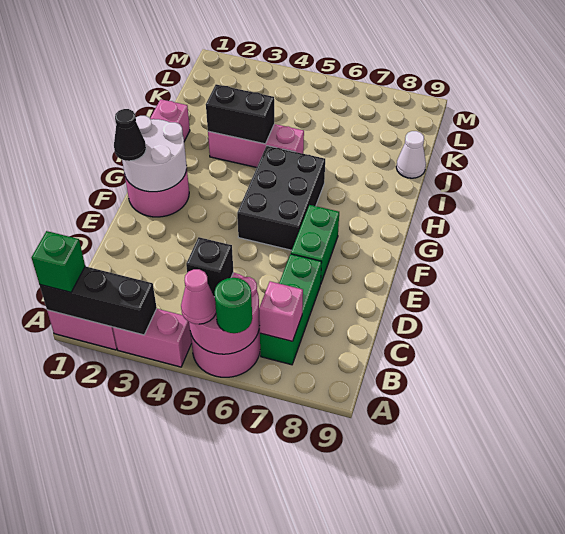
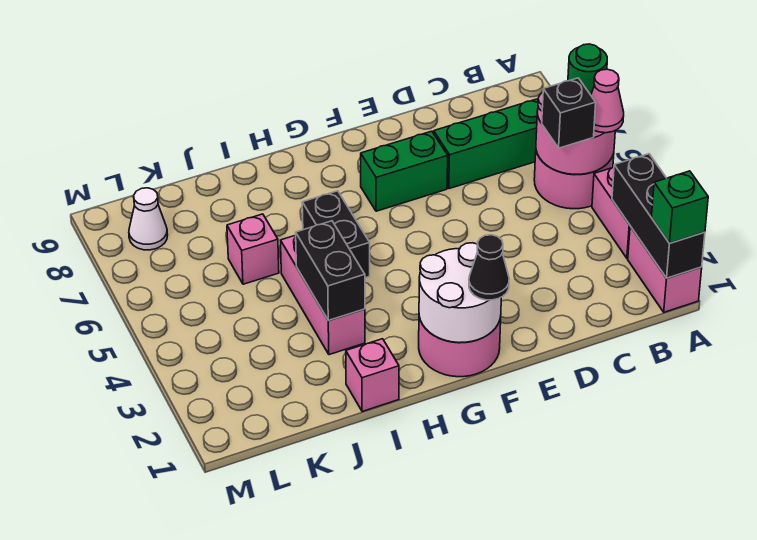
pink brick B7 level 2 -> pink brick J6 level 1
black brick F5:H6 level 1 -> black brick H5:H6 level 1
white cone J9 level 1 -> white cone L8 level 1

